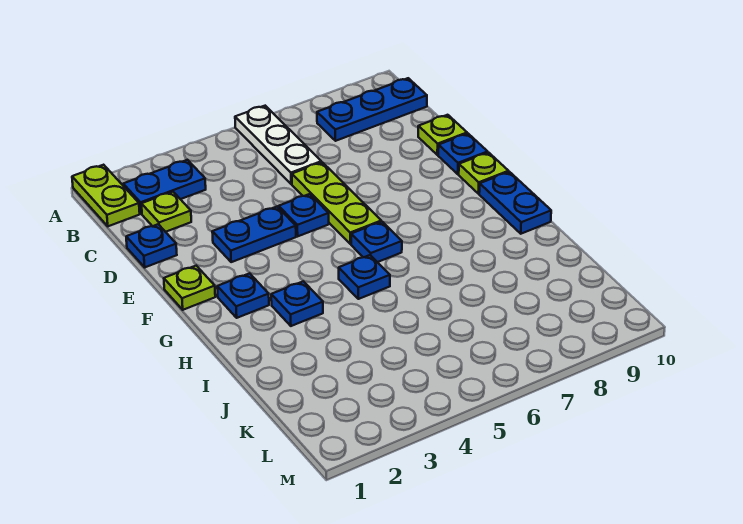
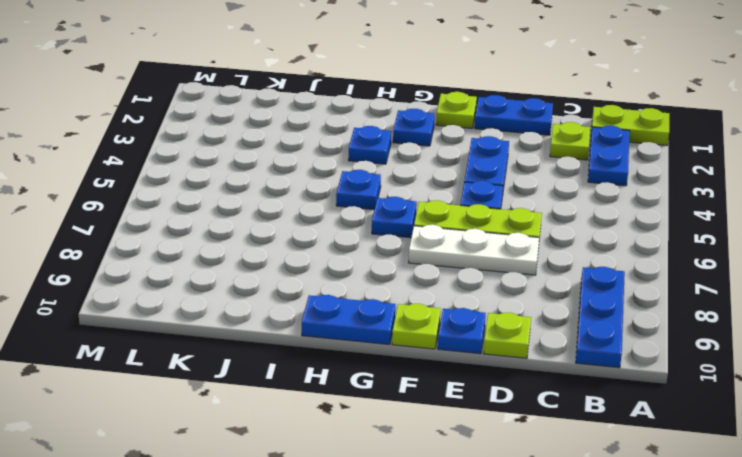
white plate A6:C6 level 1 -> white plate D7:F7 level 1
blue plate D1 level 1 -> blue plate D1:E1 level 1

